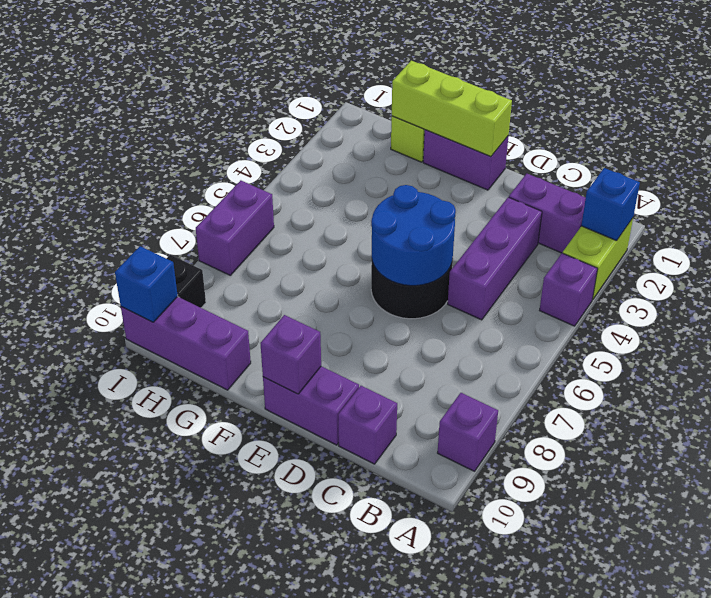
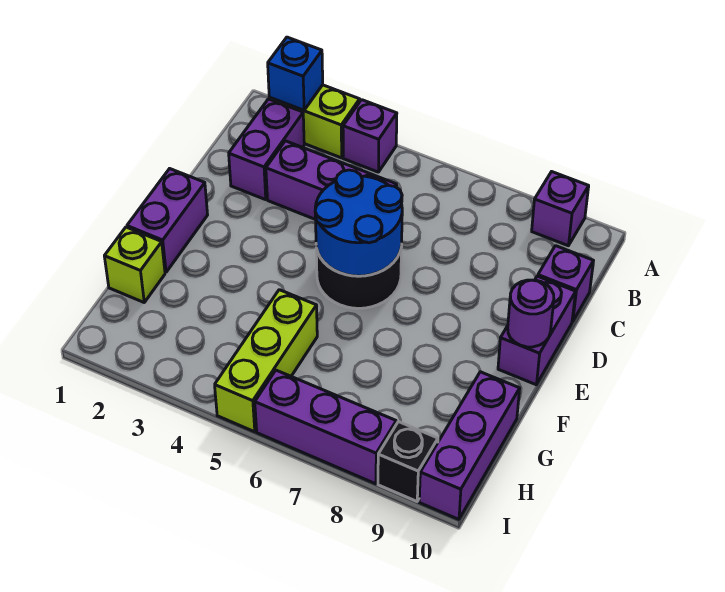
lime brick E1:G1 level 2 -> lime brick G5:I5 level 1
purple brick E10 level 2 -> purple round brick E10 level 2
purple brick I6:I7 level 1 -> purple brick I6:I8 level 1
blue brick I10 level 2 -> none

